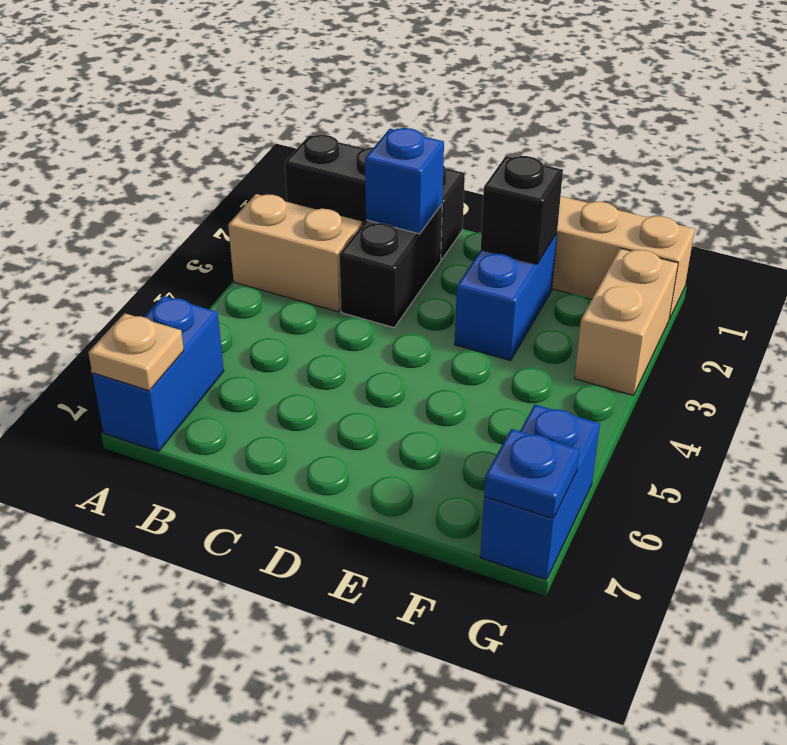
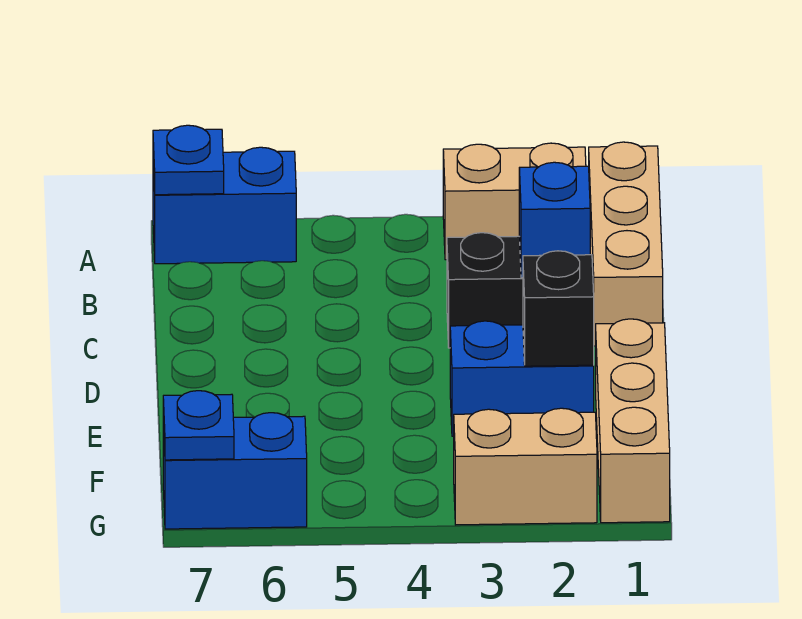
black brick A1:C1 level 1 -> tan brick A1:C1 level 1
tan brick A3:B3 level 1 -> tan brick A2:A3 level 1
tan plate A7 level 2 -> blue plate A7 level 2

